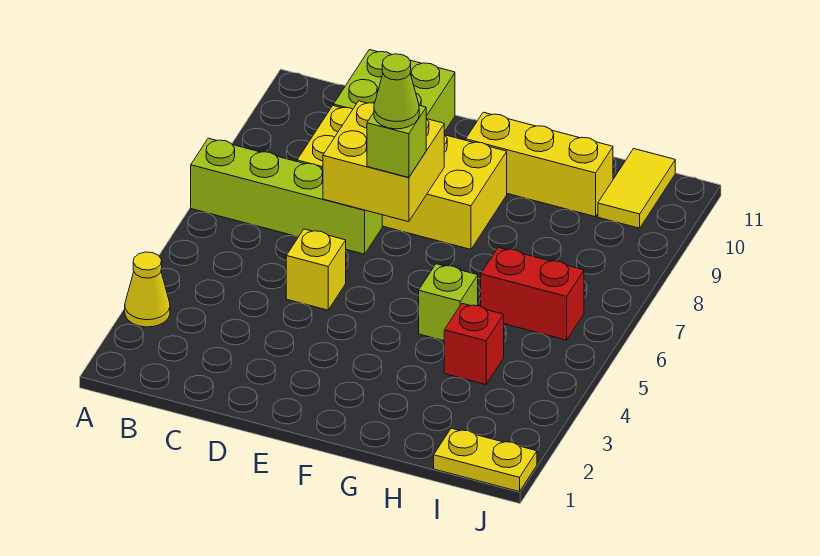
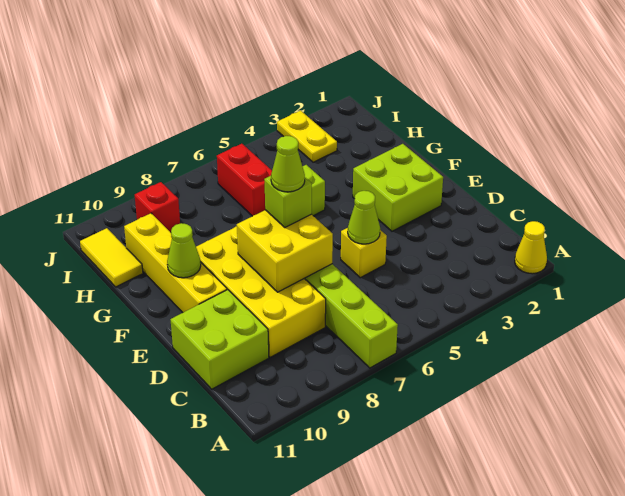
yellow cone A3 level 1 -> yellow cone A1 level 1
none -> lime cone D5 level 2
none -> lime brick E2:F3 level 1
yellow brick F10:H10 level 1 -> yellow brick E10:H10 level 1
none -> lime cone F10 level 2
red brick H4 level 1 -> red brick I9 level 1
yellow plate I1:J1 level 1 -> yellow plate I3:J3 level 1
yellow tile I10:I11 level 1 -> yellow tile H11:I11 level 1

